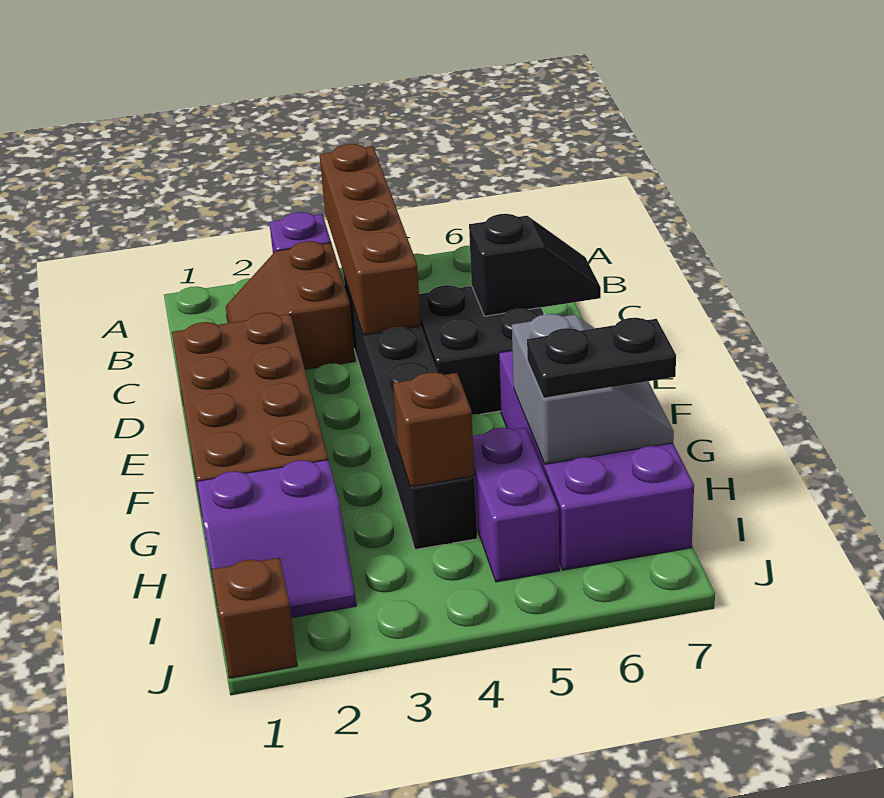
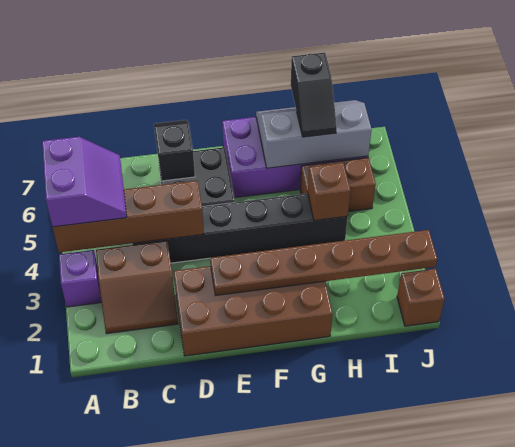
none -> brown plate E2:J2 level 2
grey slope G6:H7 level 2 top 6 -> grey slope G6:I7 level 2 top 6
purple slope H1:I2 level 1 top H -> purple slope A4:B5 level 3 top A
purple brick H5:I5 level 1 -> brown brick H5:I5 level 1
black plate H6:H7 level 3 -> black slope H6:H7 level 3 top 7

